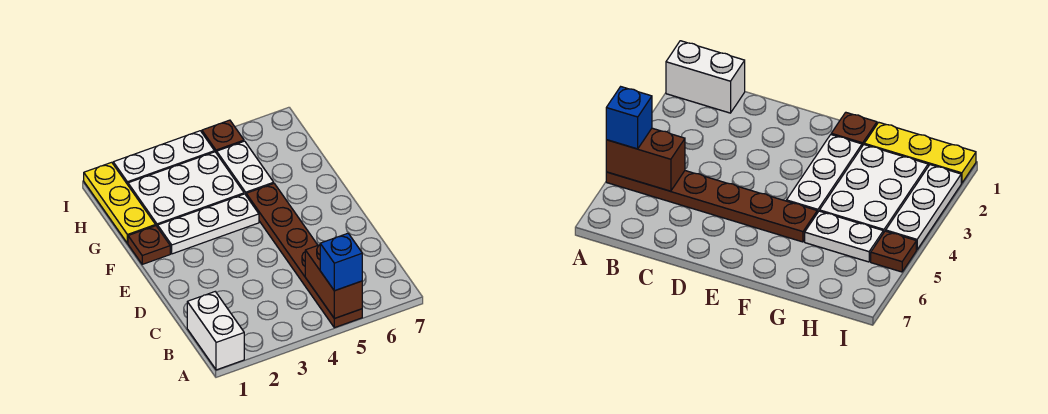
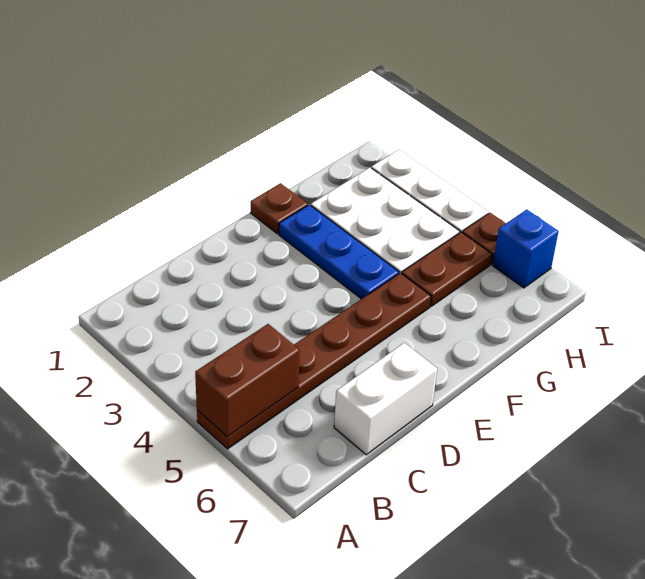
white brick A1:B1 level 1 -> white brick C7:D7 level 1
blue brick A5 level 3 -> blue brick I6 level 1
white plate F2:F4 level 1 -> blue plate F2:F4 level 1
yellow plate G1:I1 level 1 -> none
white plate G5:H5 level 1 -> brown plate G5:H5 level 1

